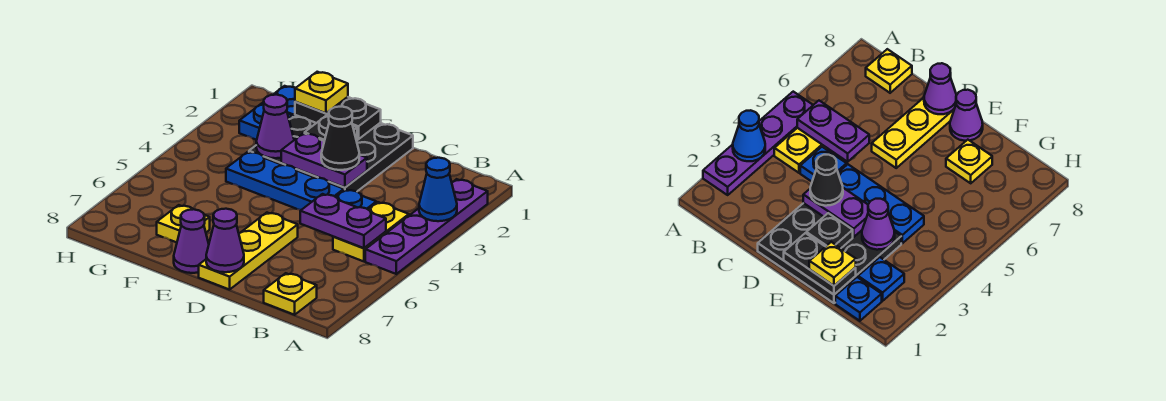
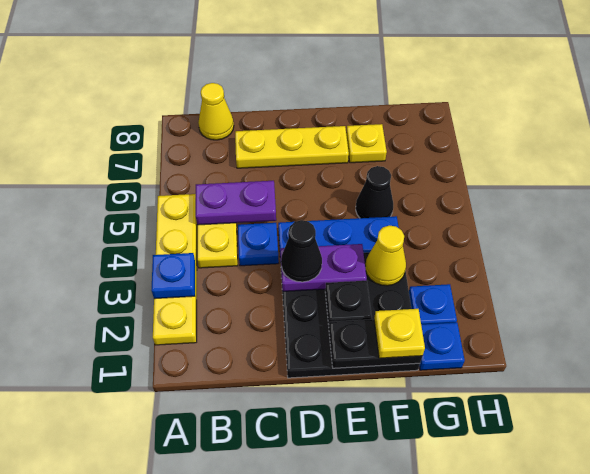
purple plate A2:A5 level 1 -> yellow plate A2:A5 level 1
blue cone A3 level 2 -> blue plate A3 level 2
yellow plate B8 level 1 -> yellow cone B8 level 1
yellow plate D6:D8 level 1 -> yellow plate C7:E7 level 1
purple cone D8 level 2 -> none
purple cone E8 level 1 -> none
purple cone F3 level 2 -> yellow cone F3 level 2
none -> black cone F5 level 1

